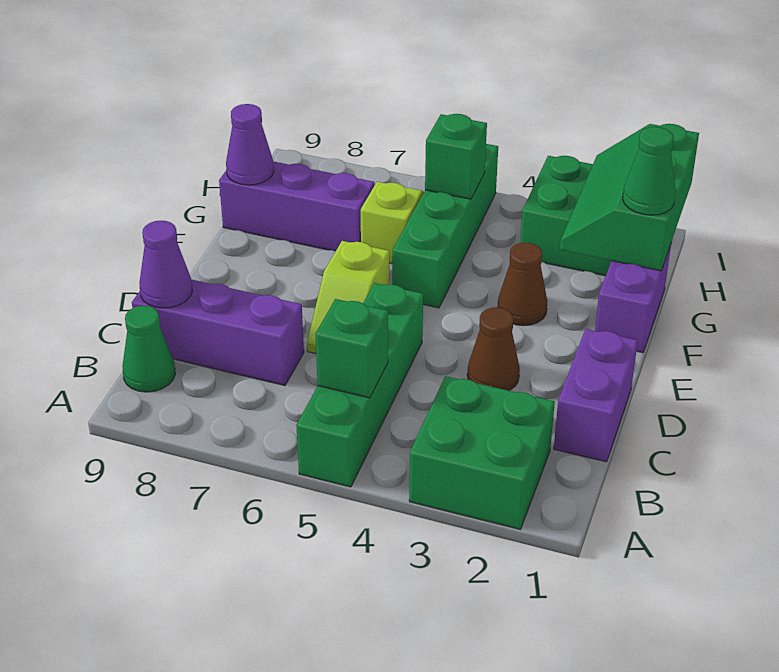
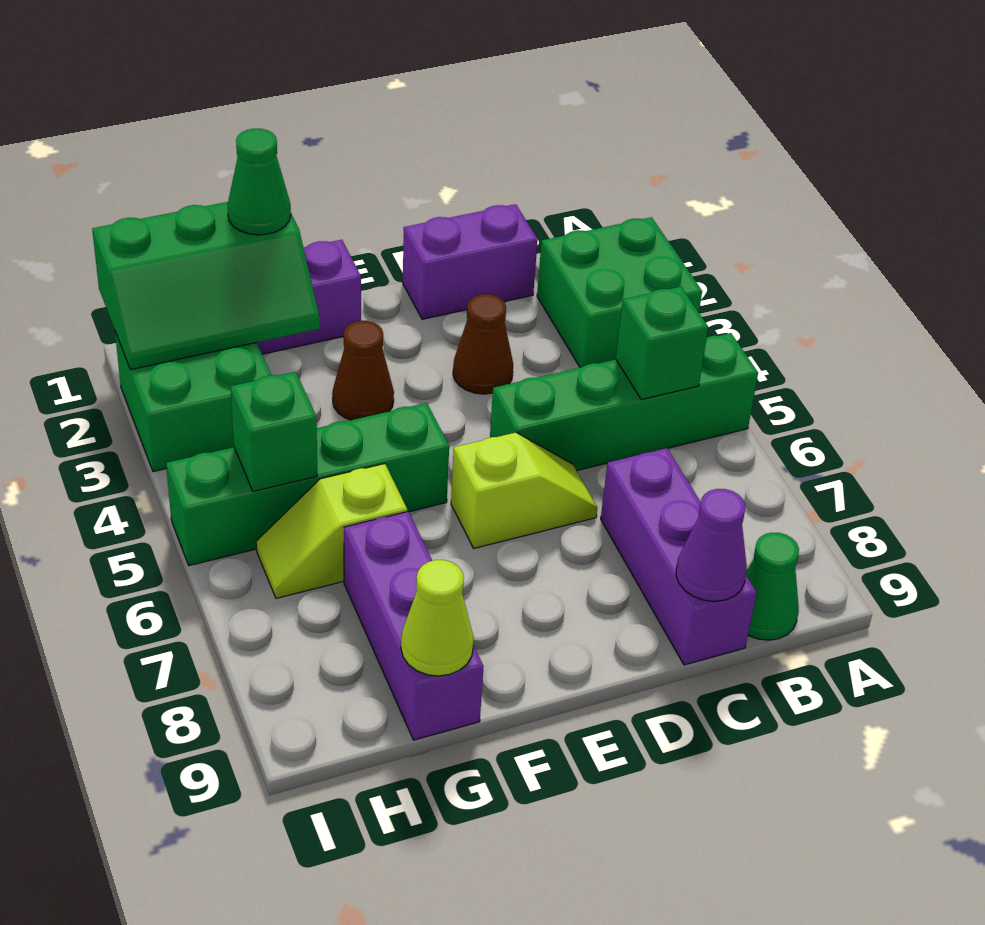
purple cone G9 level 2 -> lime cone G9 level 2

